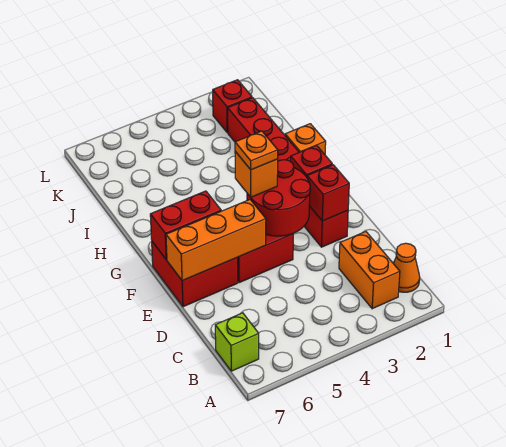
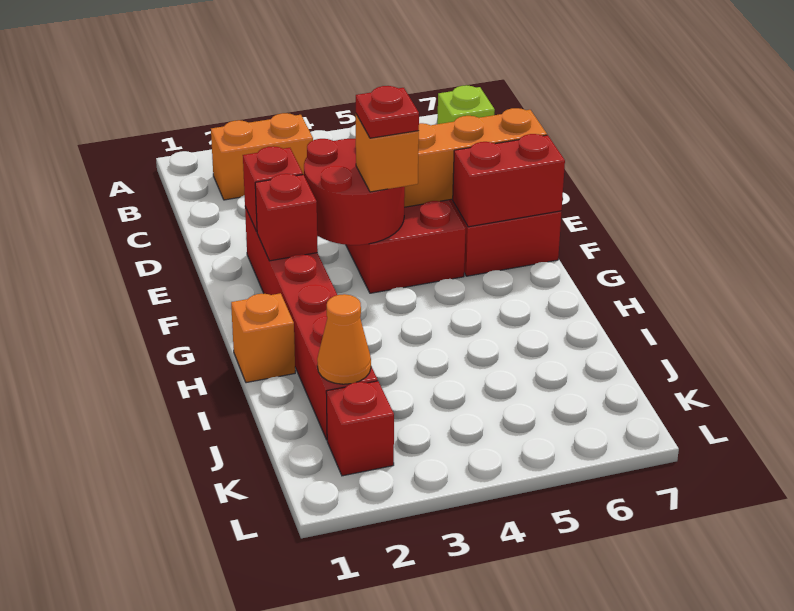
orange cone B1 level 1 -> orange cone J2 level 2
orange brick B2:C2 level 1 -> orange brick B2:B3 level 1
orange plate F4 level 4 -> red plate F4 level 4

